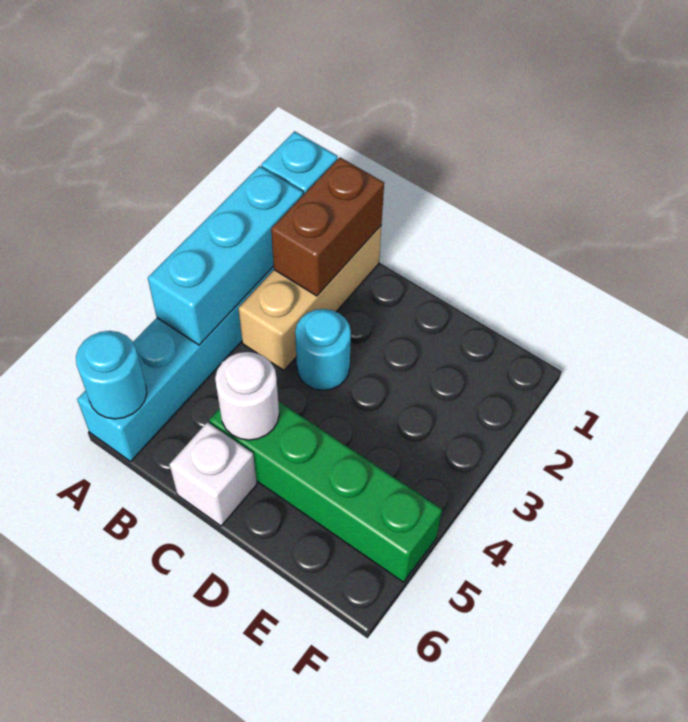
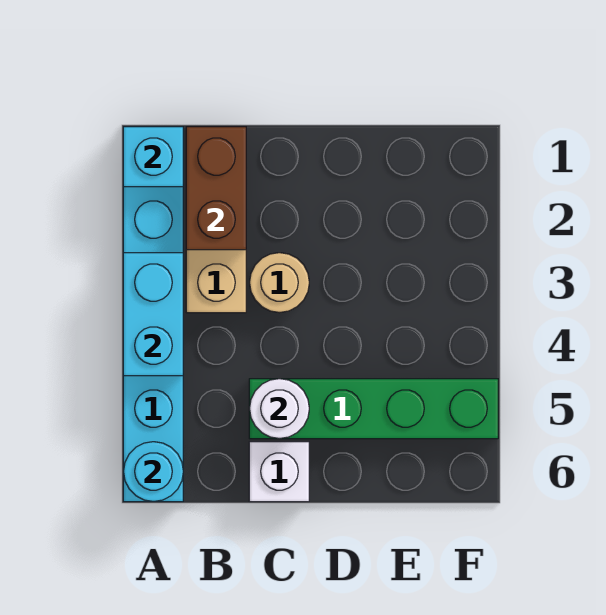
cyan brick A2:A4 level 2 -> cyan brick A3:A4 level 2
cyan round brick C3 level 1 -> tan round brick C3 level 1

